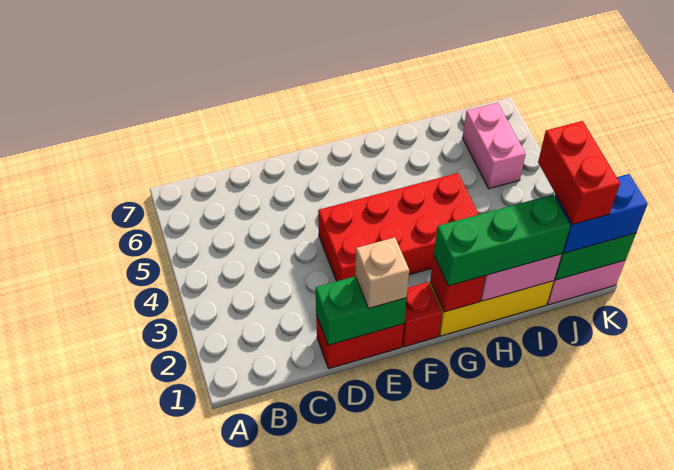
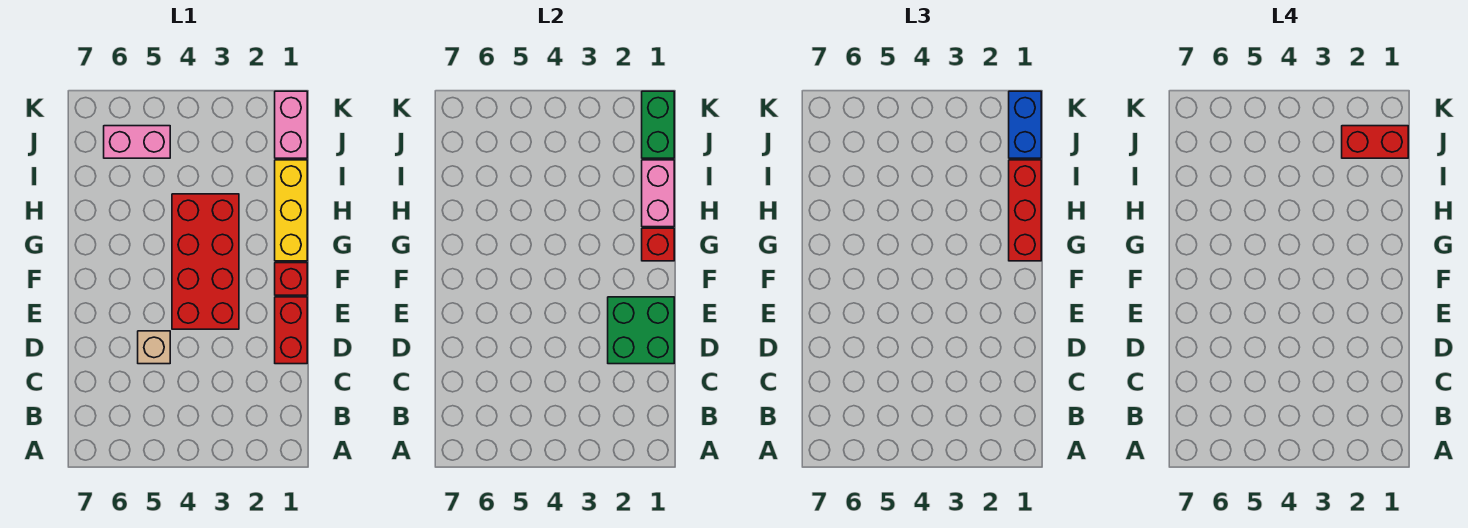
green brick D1:E1 level 2 -> green brick D1:E2 level 2
tan brick E1 level 3 -> tan brick D5 level 1
green brick G1:I1 level 3 -> red brick G1:I1 level 3

